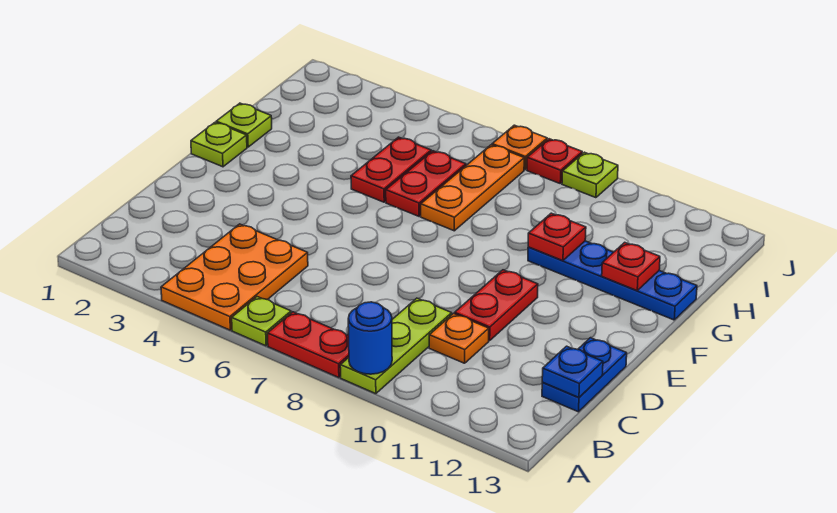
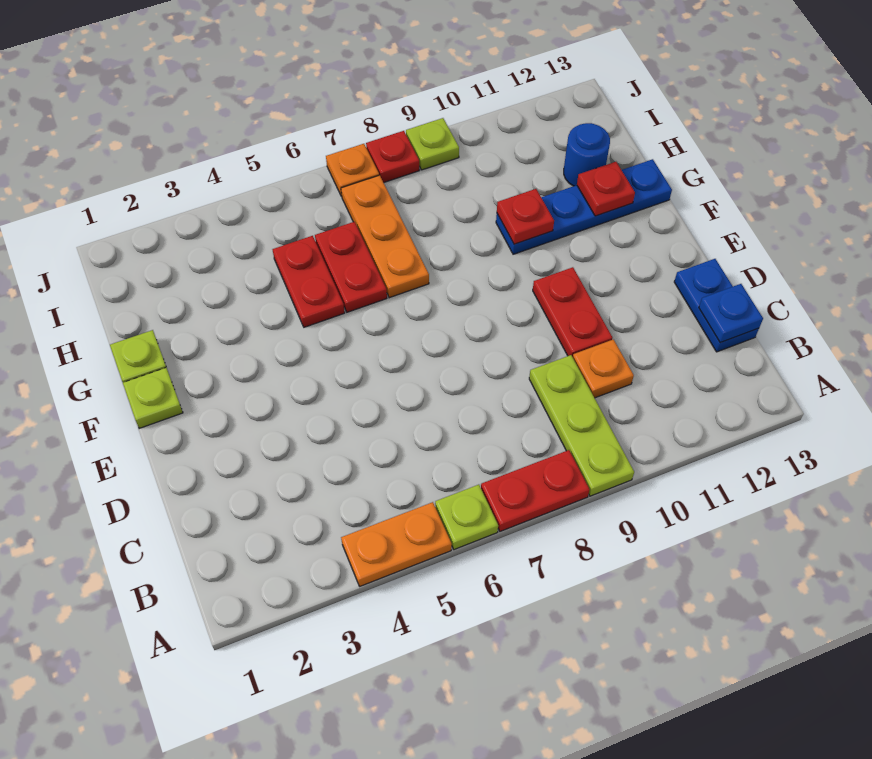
orange plate A4:C5 level 1 -> orange plate A4:A5 level 1
blue round brick A9 level 2 -> blue round brick H12 level 1

